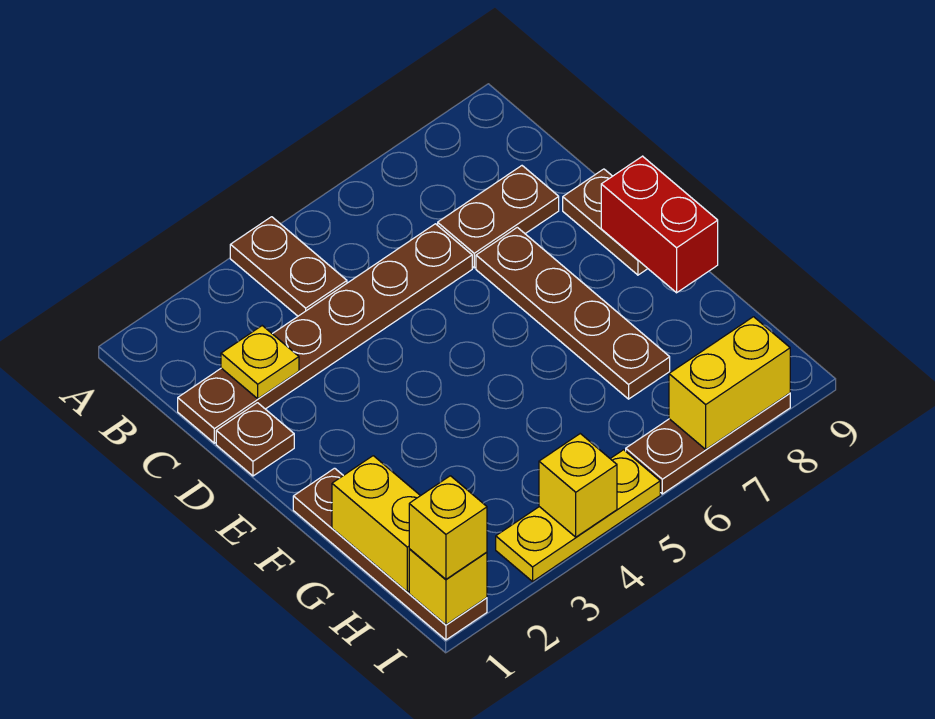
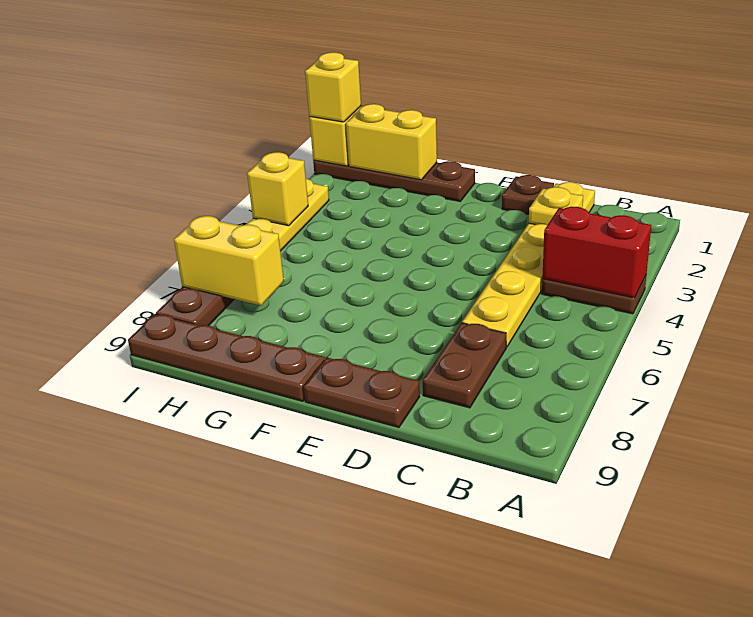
brown plate C1:C6 level 1 -> yellow plate C1:C6 level 1
brown plate D7:G7 level 1 -> brown plate F9:I9 level 1
red brick E9:F9 level 2 -> red brick A4:B4 level 2
yellow brick I7:I8 level 2 -> yellow brick H7:I7 level 2

